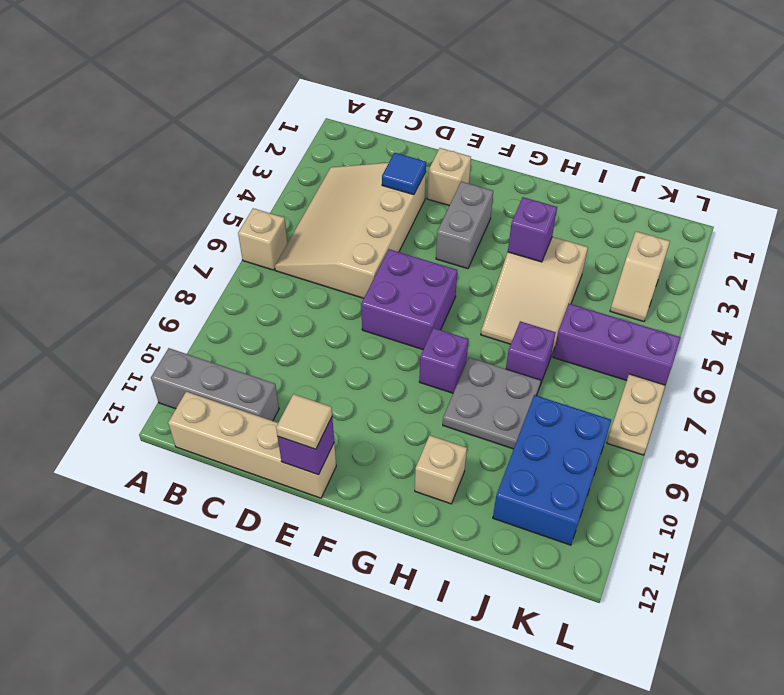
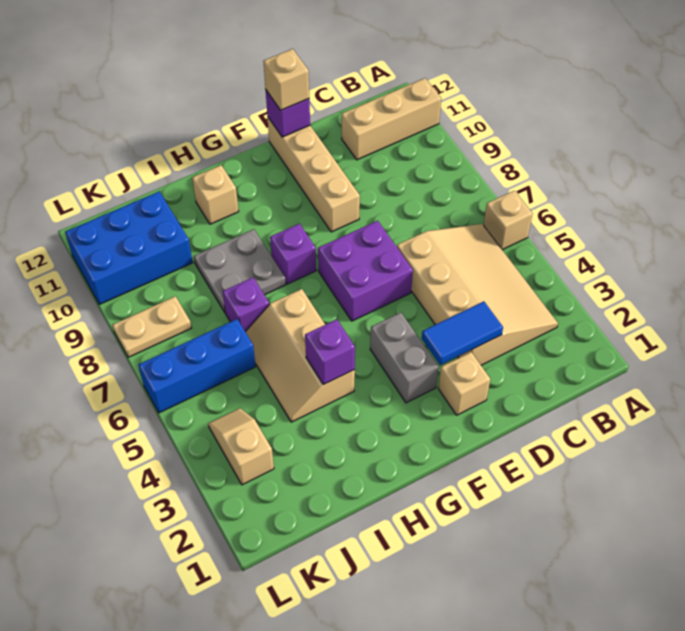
grey brick A11:C11 level 1 -> tan brick A11:C11 level 1
tan brick B12:E12 level 1 -> tan brick E9:E12 level 1
blue tile D3 level 2 -> blue tile D3:E3 level 2
tan tile E12 level 3 -> tan brick E12 level 3
tan slope H4:I6 level 1 top 4 -> tan slope H4:I6 level 1 top H
purple brick J6:L6 level 1 -> blue brick J6:L6 level 1
blue brick J9:K11 level 1 -> blue brick J10:L11 level 1
tan plate L7:L8 level 1 -> tan plate K8:L8 level 1

